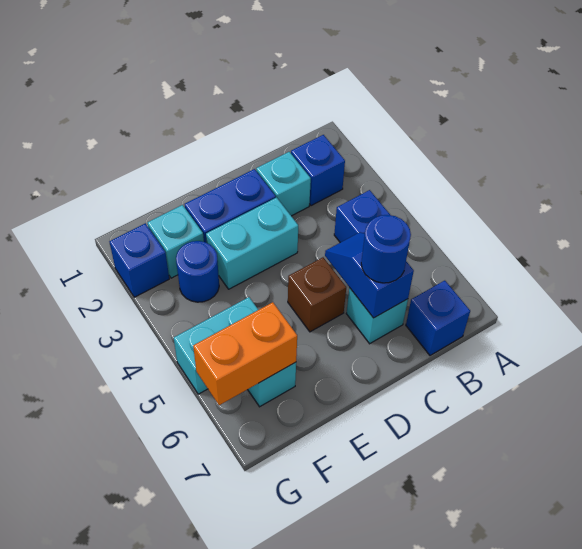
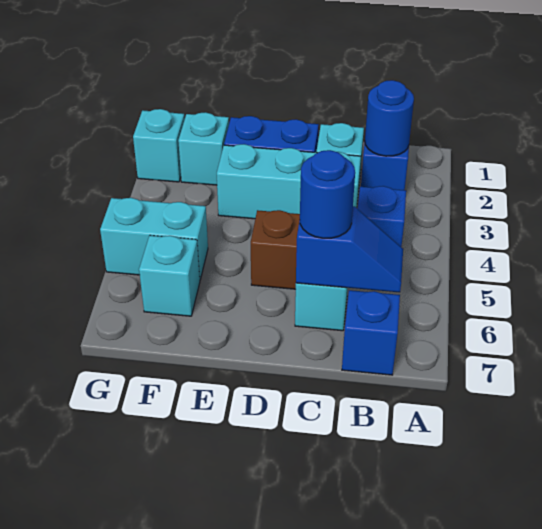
blue slope C5:C6 level 2 top 6 -> blue slope B6:C6 level 2 top C
cyan brick D3:E3 level 1 -> cyan brick C3:E3 level 1
blue round brick F3 level 1 -> blue round brick B2 level 2
orange brick F6:G6 level 2 -> none
blue brick G2 level 1 -> cyan brick G2 level 1

